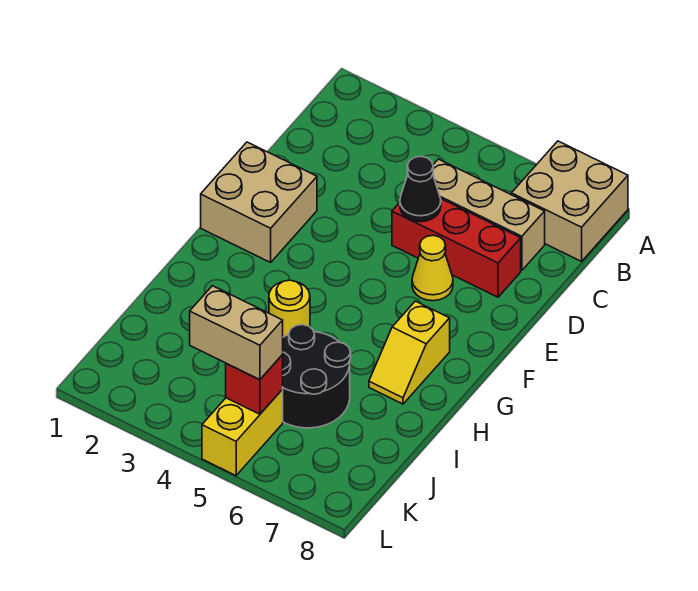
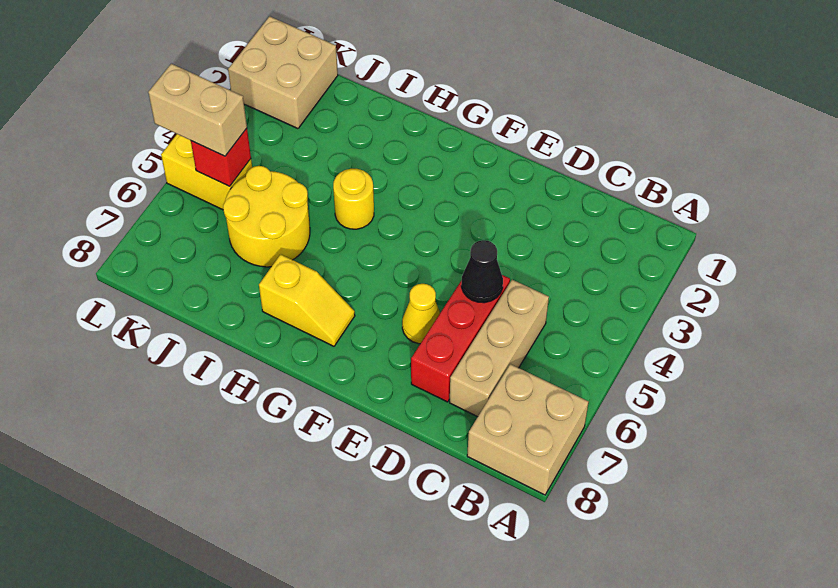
tan brick E1:F2 level 1 -> tan brick K1:L2 level 1
yellow slope G7:H7 level 1 top G -> yellow slope G7:H7 level 1 top H
black round brick I5:J6 level 1 -> yellow round brick I5:J6 level 1
tan brick K4:K5 level 3 -> tan brick K5:L5 level 3

